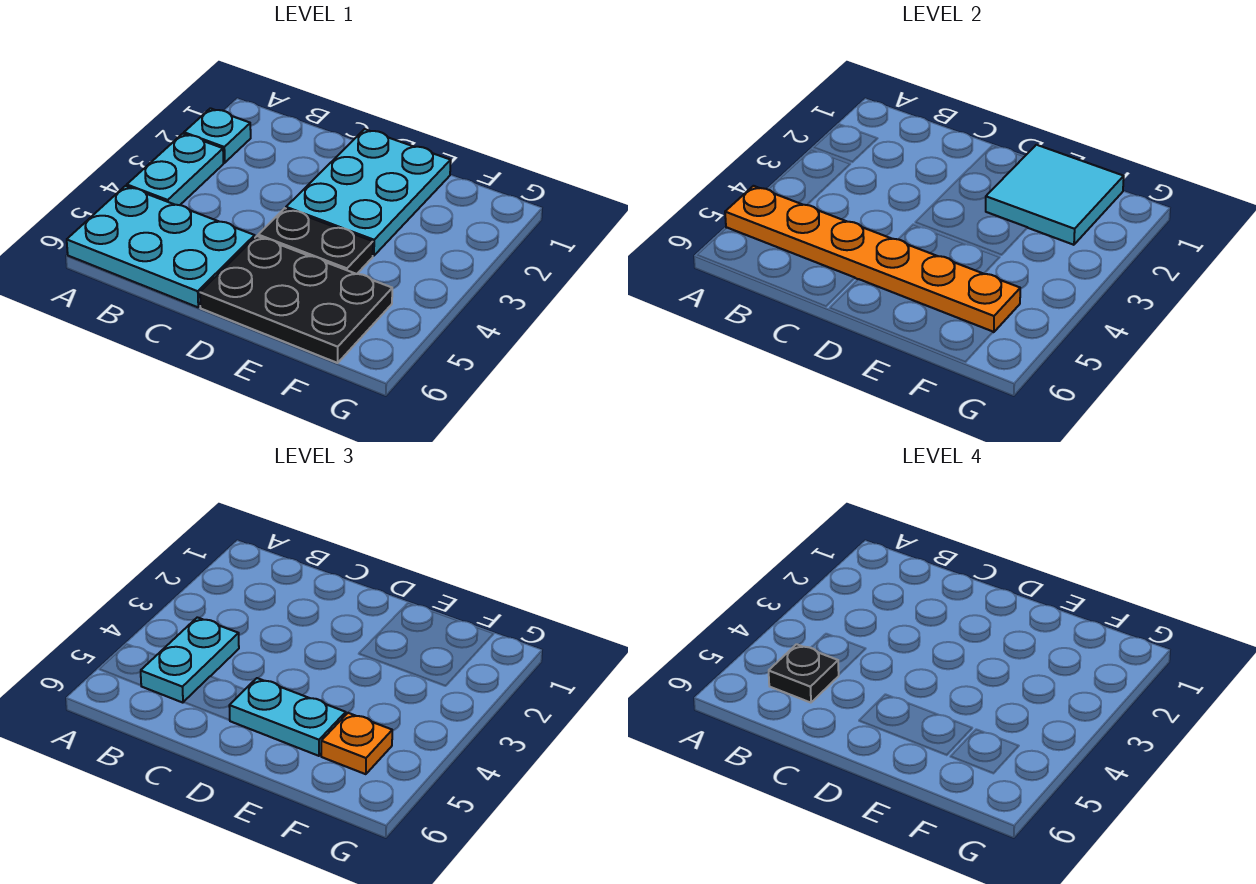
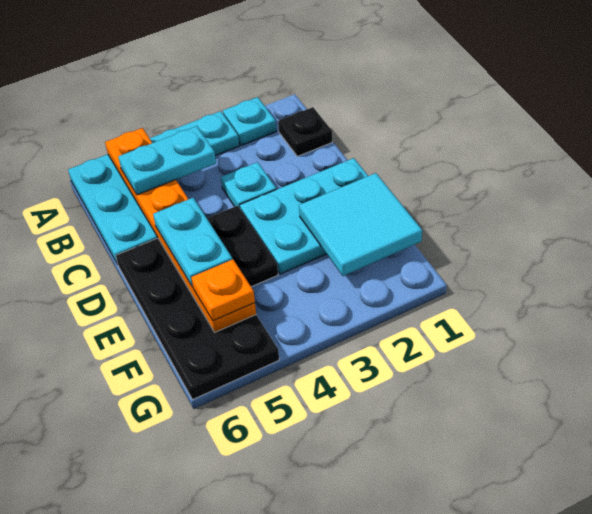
black plate B5 level 4 -> black plate B1 level 1
none -> cyan plate C3 level 1
black plate D5:F6 level 1 -> black plate D5:G6 level 1

